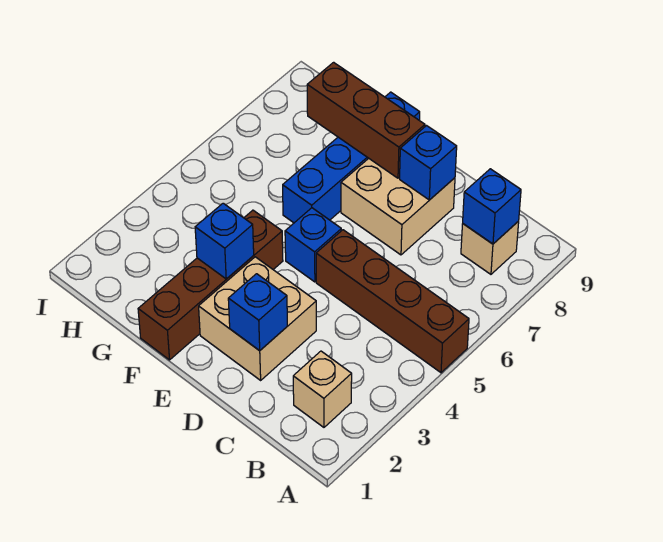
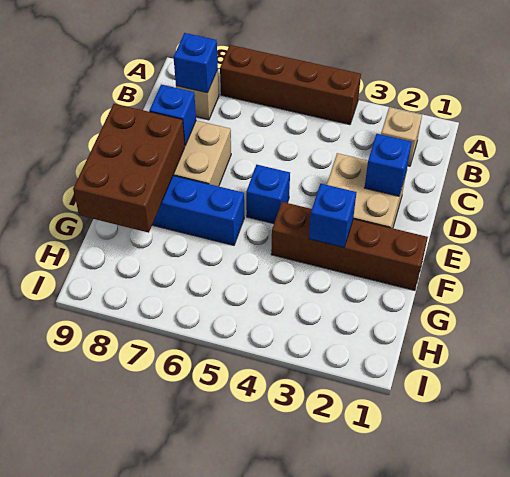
brown brick A5:D5 level 1 -> brown brick A4:A7 level 1
brown brick E8:G8 level 2 -> brown brick E8:G9 level 2

